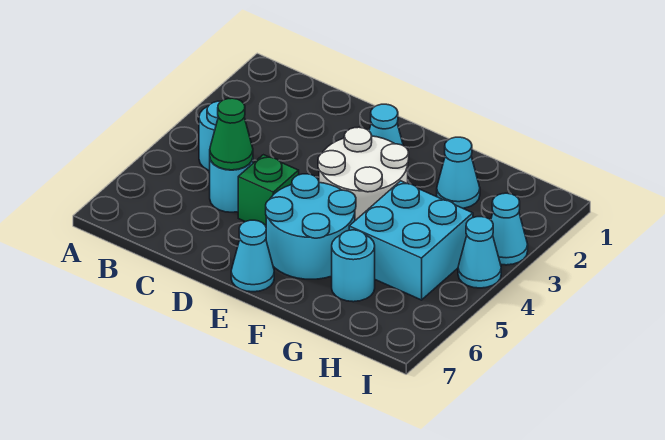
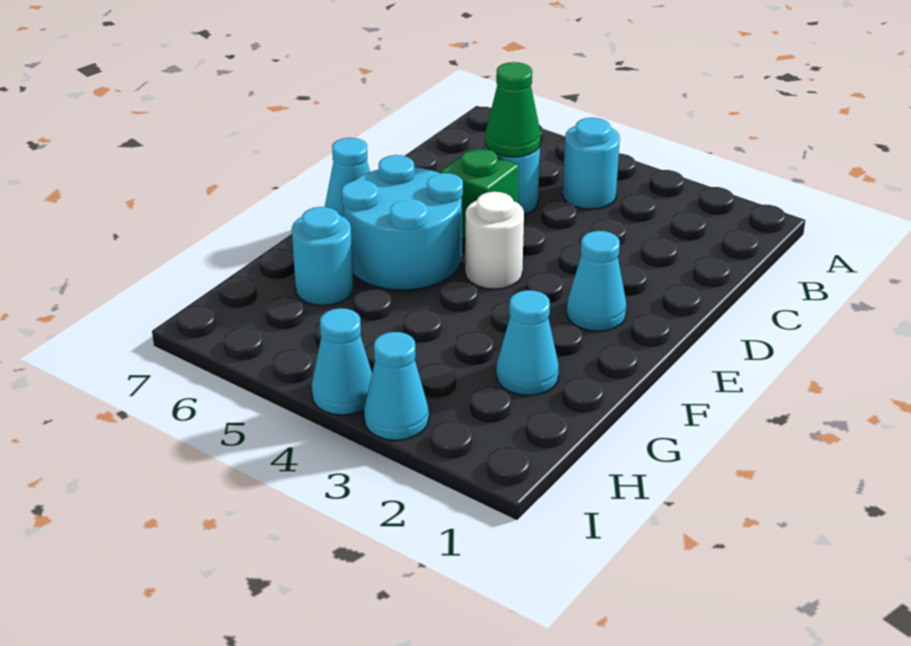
white round brick E3:F4 level 1 -> white round brick E4 level 1
cyan brick G4:H5 level 1 -> none

